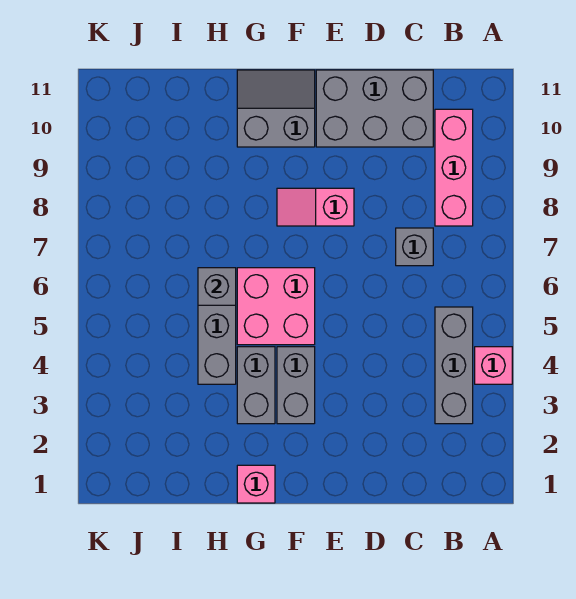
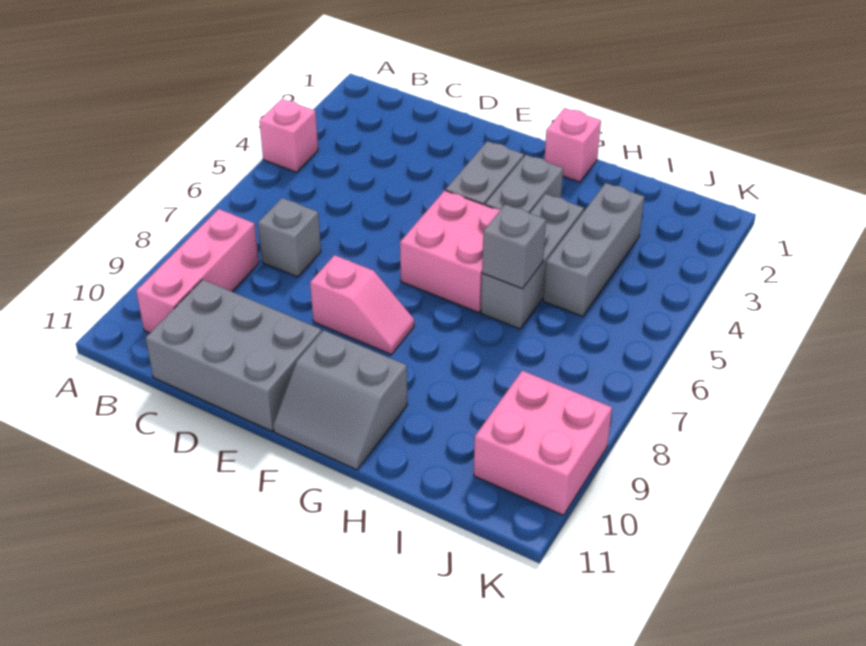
grey brick B3:B5 level 1 -> grey brick I3:I5 level 1
none -> pink brick J9:K10 level 1

